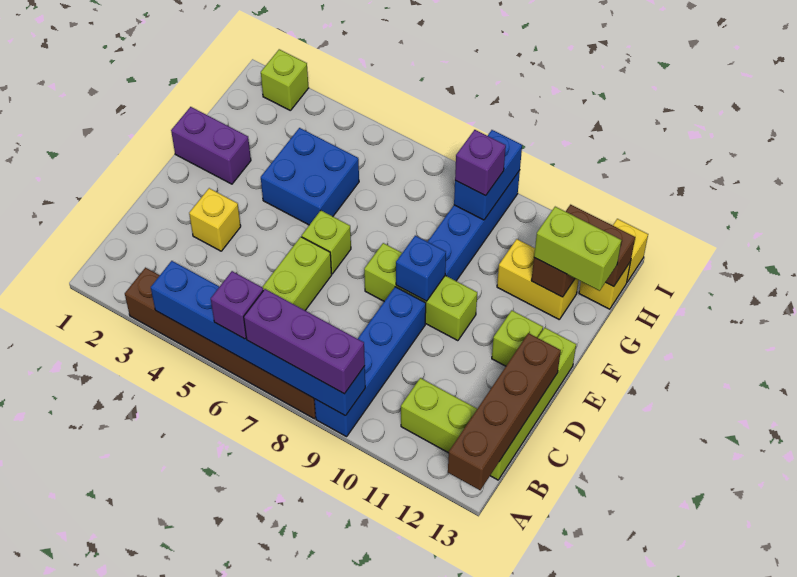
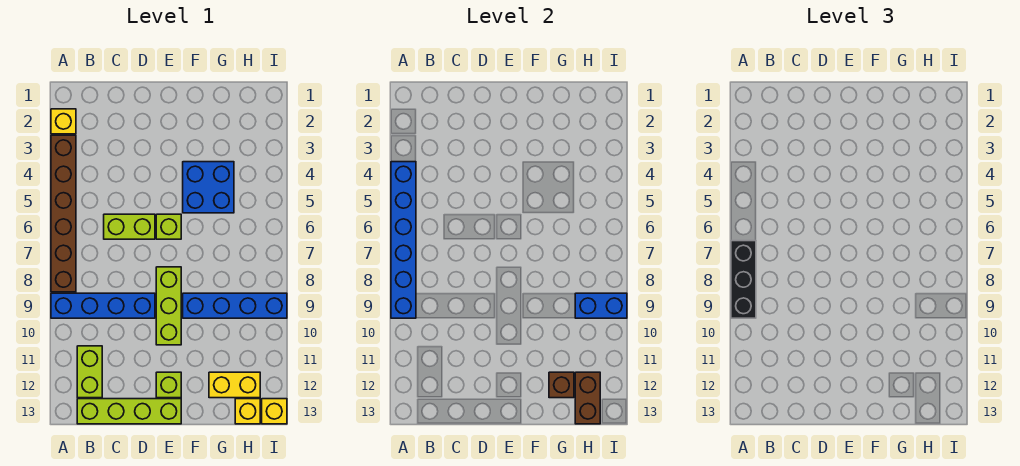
purple brick A6 level 3 -> none
purple brick A7:A9 level 3 -> black brick A7:A9 level 3
brown brick A13:D13 level 2 -> none
yellow brick D3 level 1 -> yellow brick A2 level 1
blue brick E9 level 2 -> none
purple brick F1:F2 level 1 -> none
yellow brick G11:G12 level 1 -> yellow brick G12:H12 level 1
lime brick G12:G13 level 3 -> none
purple brick H9 level 3 -> none
lime brick I2 level 1 -> none

